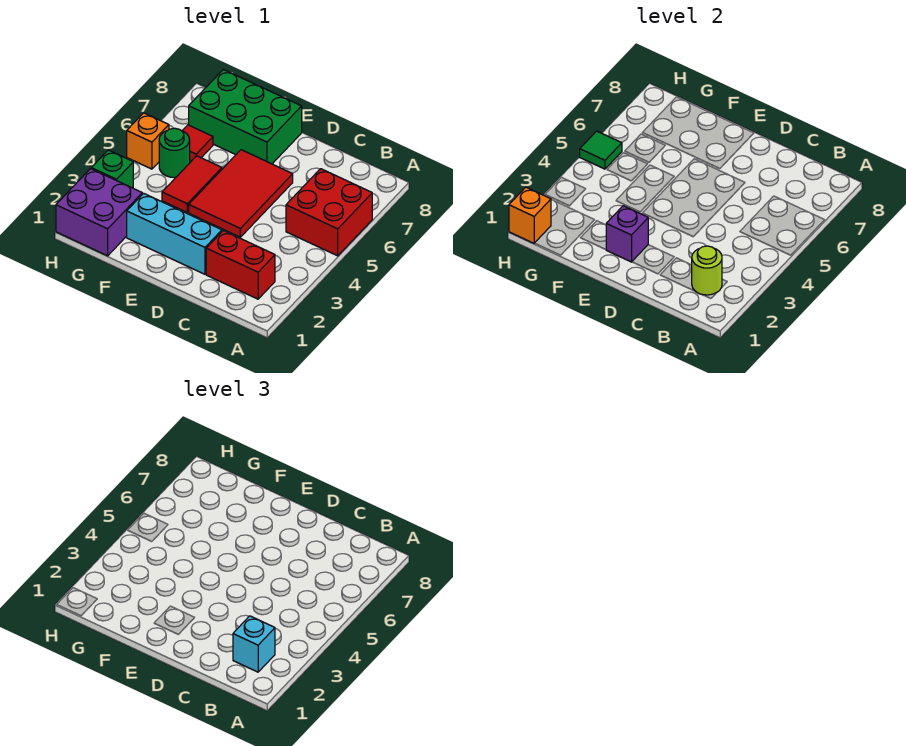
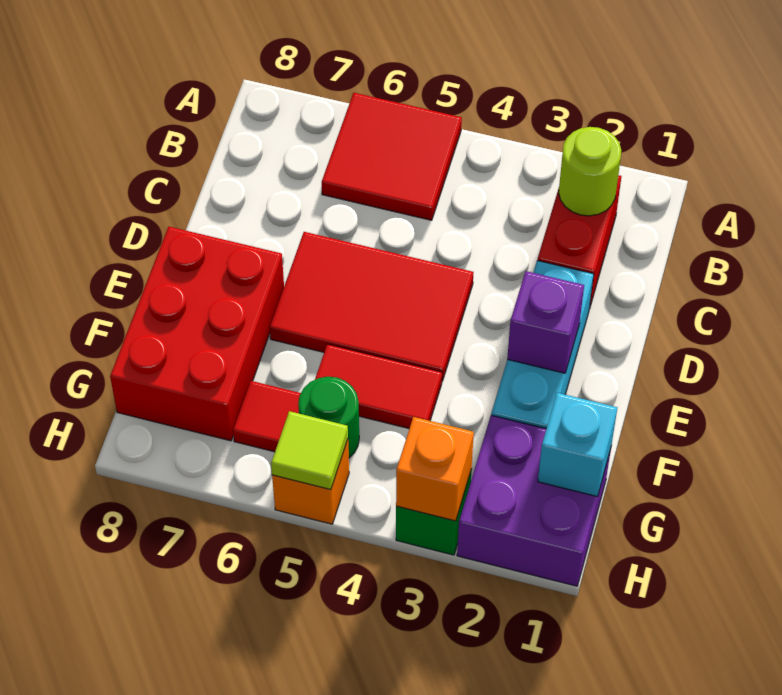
red brick A5:B6 level 1 -> red tile A5:B6 level 1
cyan brick B2 level 3 -> cyan brick G1 level 2
green brick E7:G8 level 1 -> red brick E7:G8 level 1
orange brick H1 level 2 -> orange brick H3 level 2
green tile H5 level 2 -> lime tile H5 level 2

